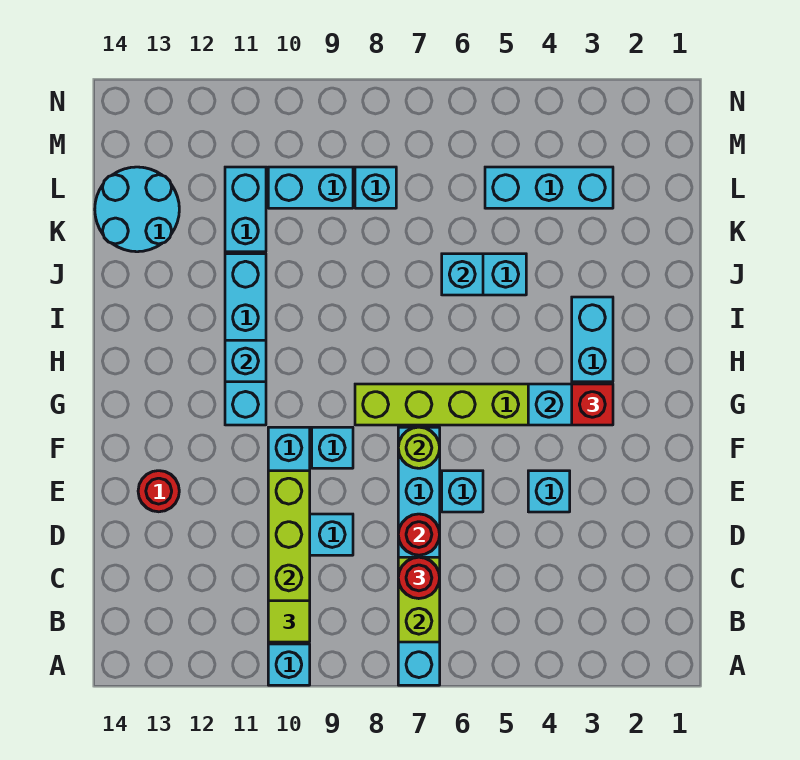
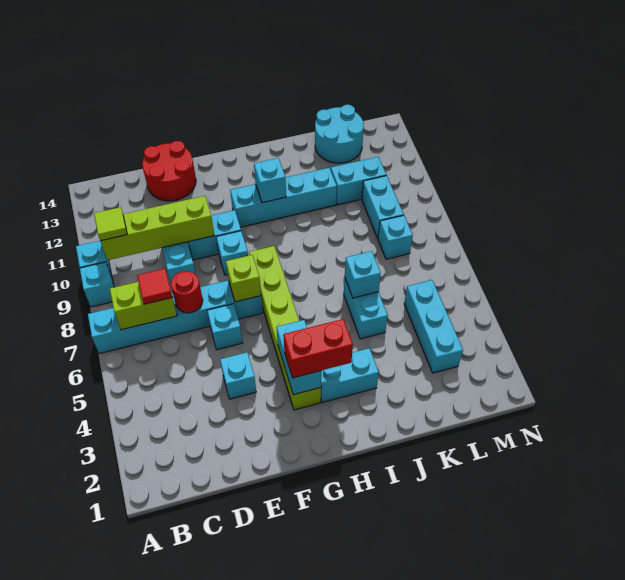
none -> cyan brick A9 level 1
red round brick C7 level 3 -> red tile C7 level 3
red round brick E13 level 1 -> red round brick D13:E14 level 1
lime round brick F7 level 2 -> lime brick F7 level 2
red brick G3 level 3 -> red brick G3:H3 level 3

